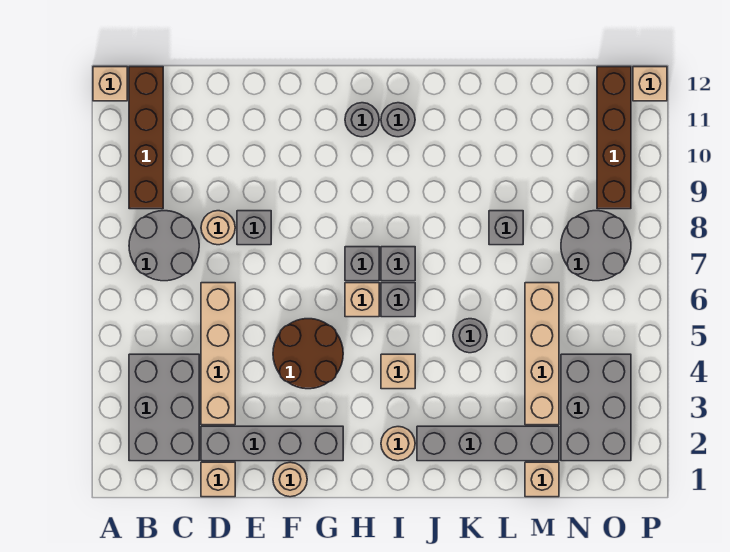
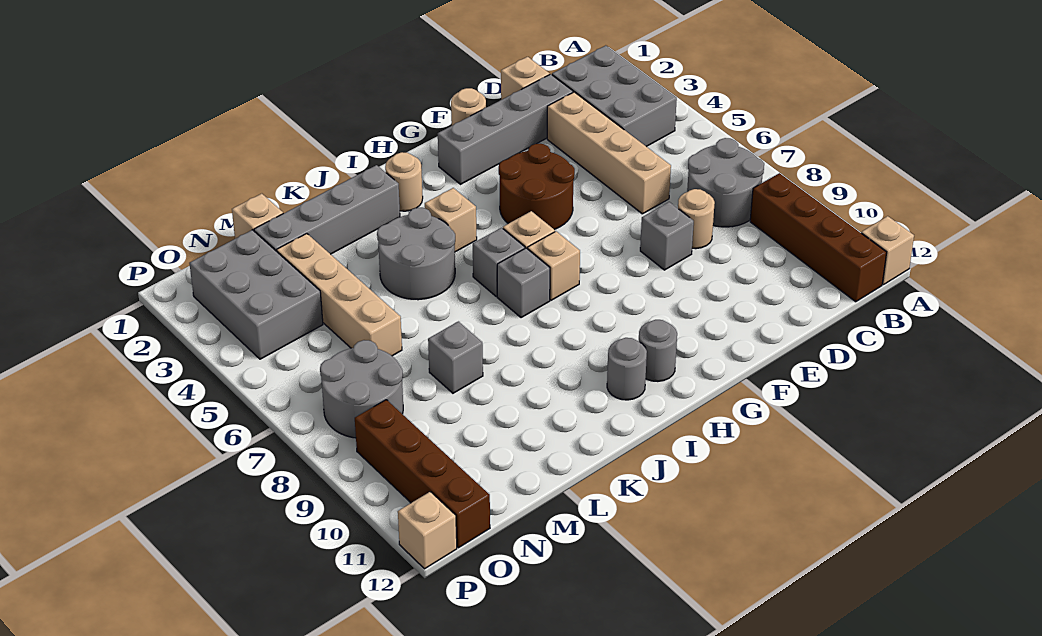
grey brick H7 level 1 -> tan brick H7 level 1
grey round brick K5 level 1 -> grey round brick J4:K5 level 1

